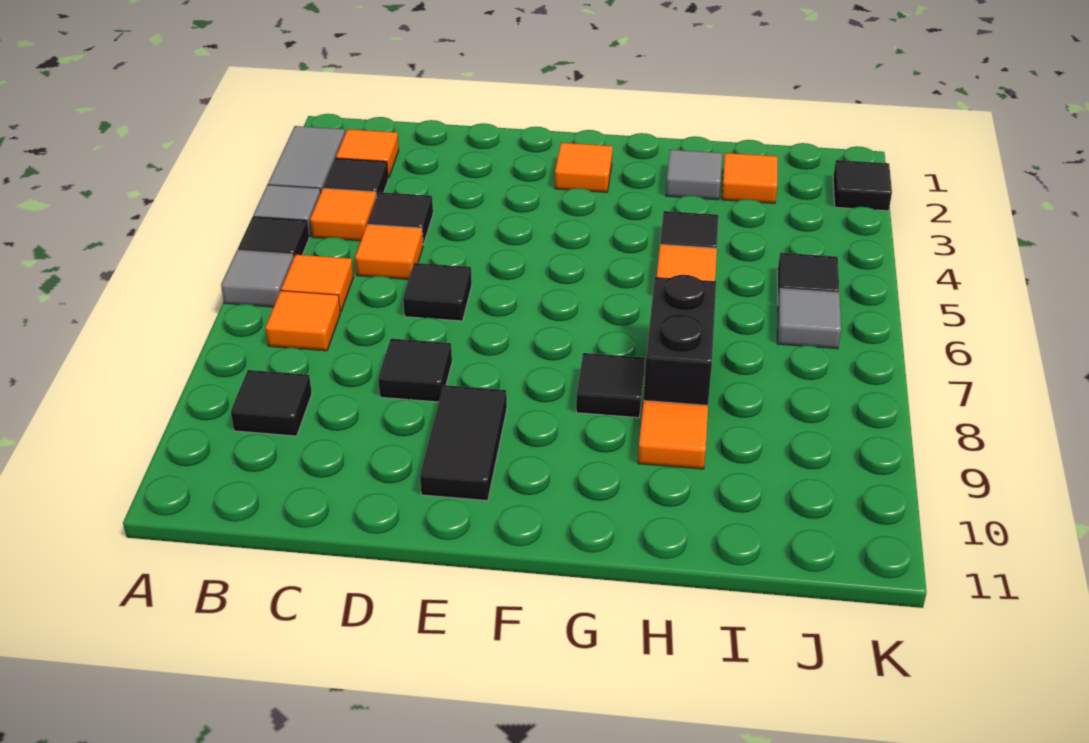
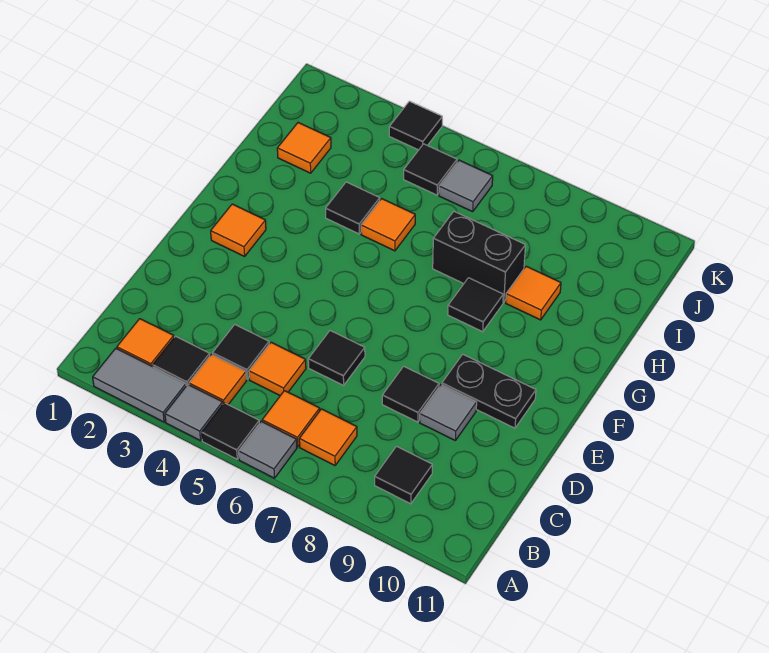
black tile E9:E10 level 1 -> black plate E9:E10 level 1
grey tile H2 level 1 -> grey tile D9 level 1
black tile K2 level 1 -> black tile K4 level 1

